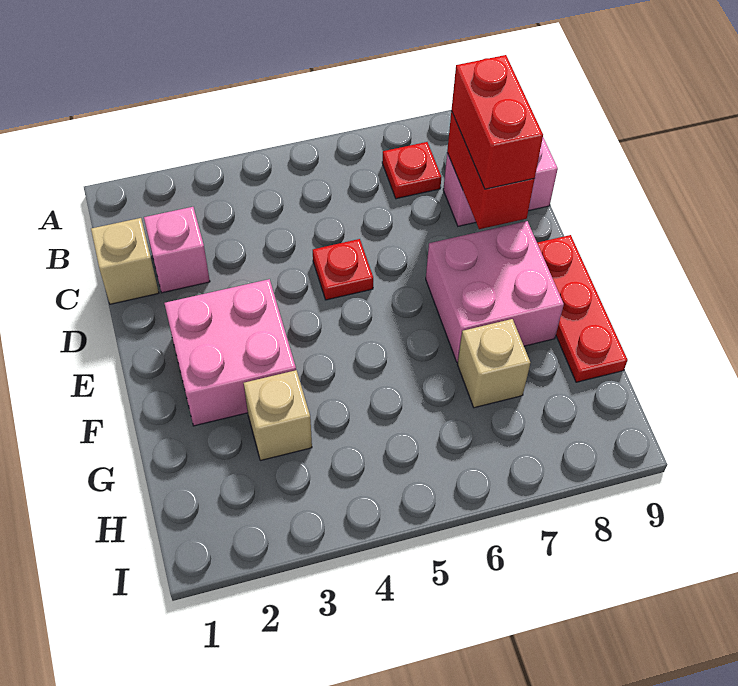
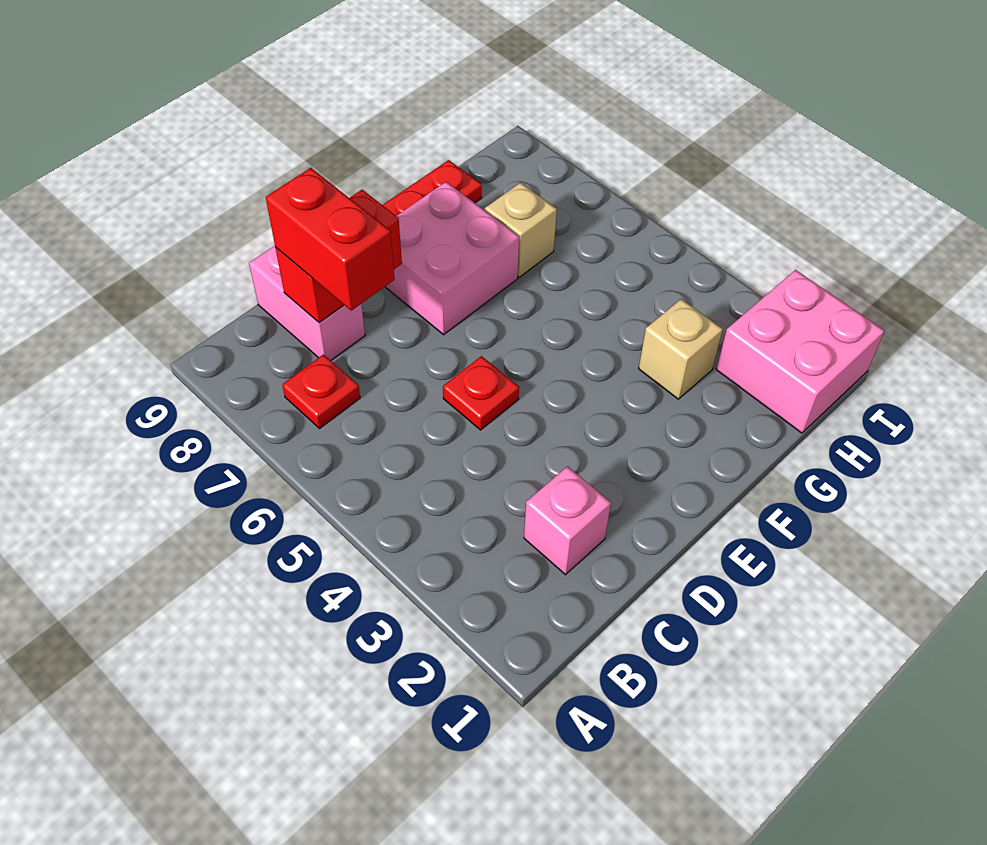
tan brick C1 level 1 -> none
red brick C8:D8 level 3 -> red brick C7:C8 level 3
pink brick E2:F3 level 1 -> pink brick H1:I2 level 1

